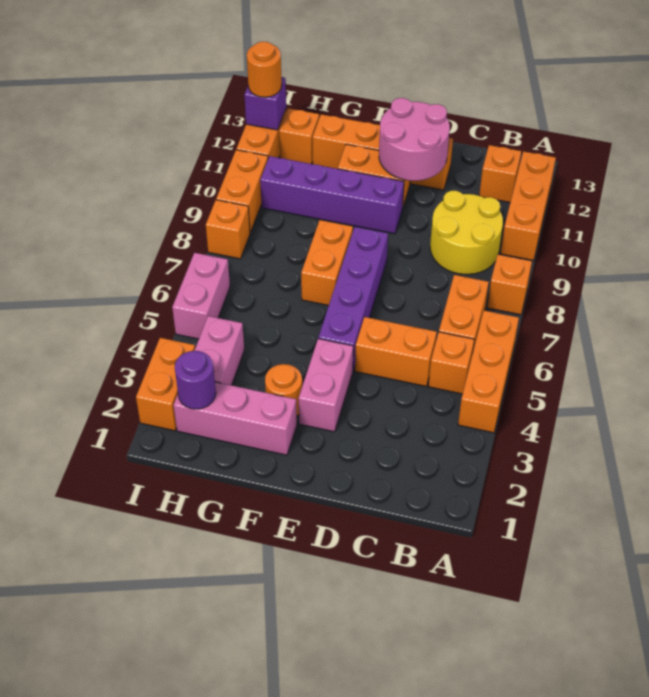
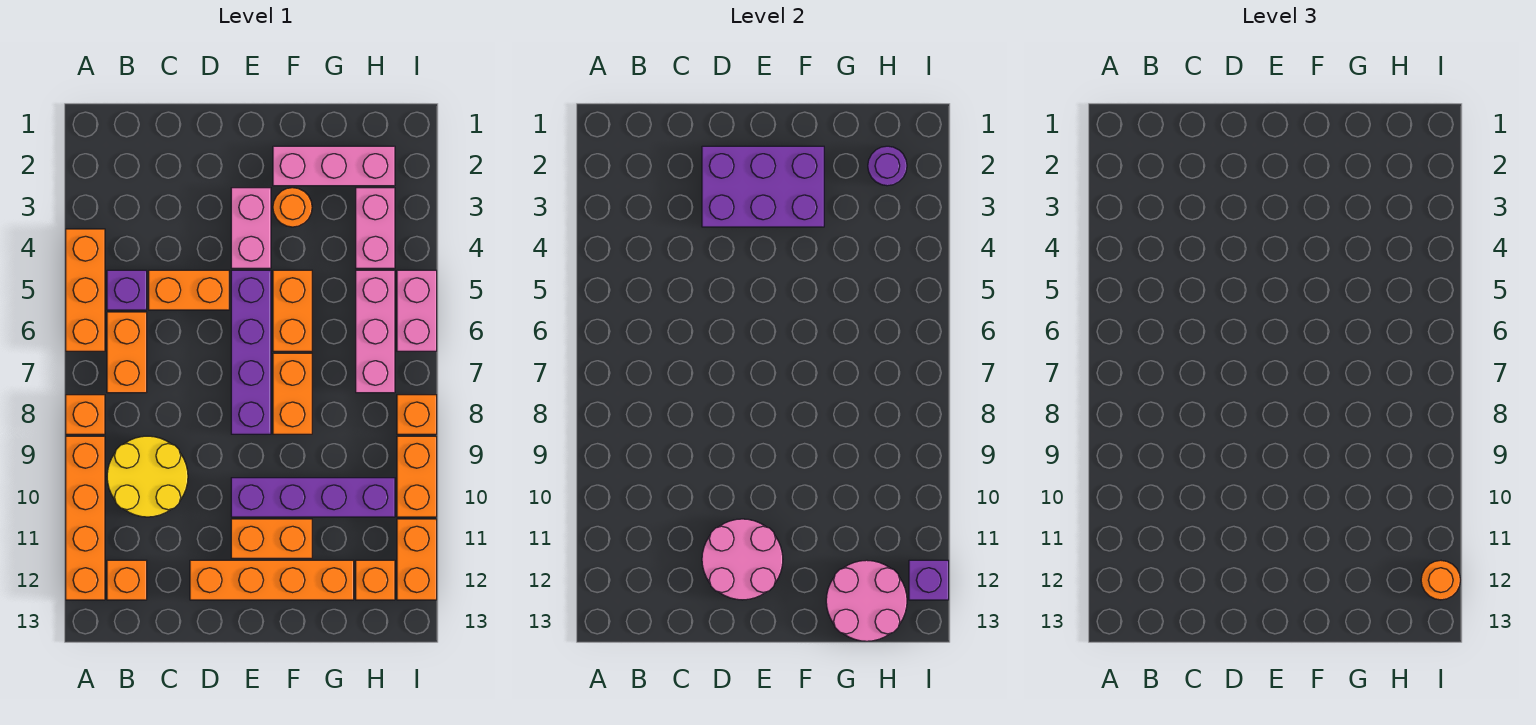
orange brick A10:A12 level 1 -> orange brick A9:A12 level 1
orange brick B5 level 1 -> purple brick B5 level 1
none -> purple brick D2:F3 level 2
none -> pink round brick G12:H13 level 2
none -> pink brick H5:H7 level 1
orange brick I2:I3 level 1 -> orange brick F5:F6 level 1

